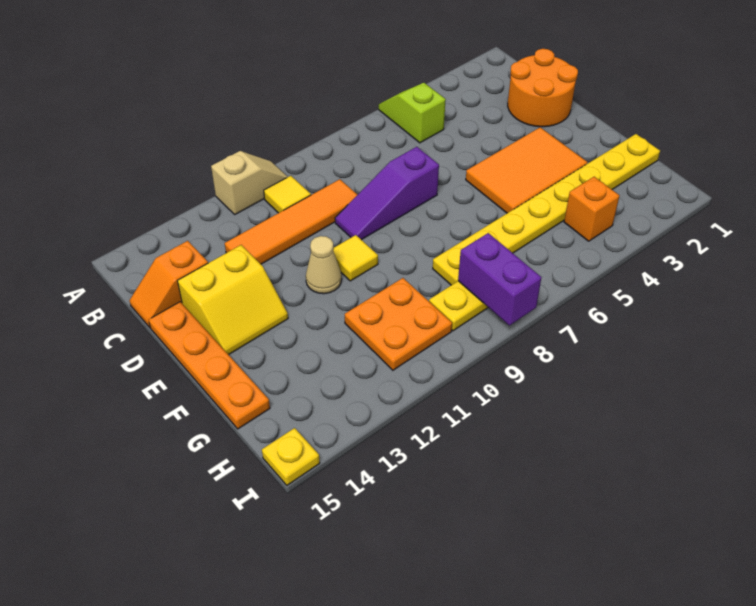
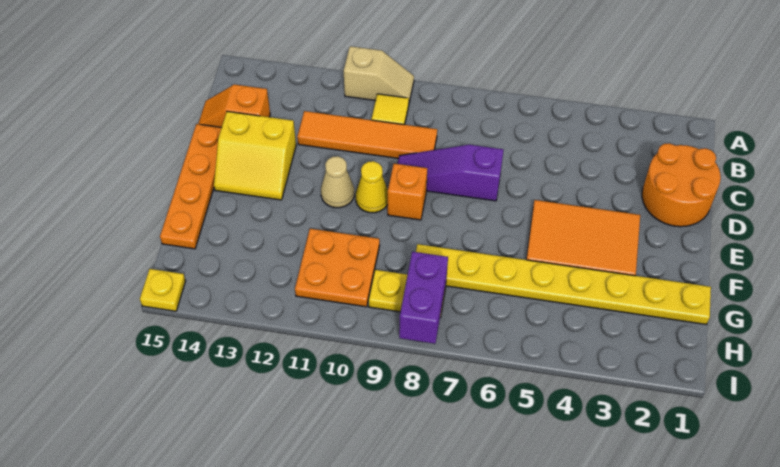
lime slope A5:B5 level 1 top B -> none
yellow tile E10 level 1 -> yellow cone E10 level 1
orange brick H4 level 1 -> orange brick E9 level 1

